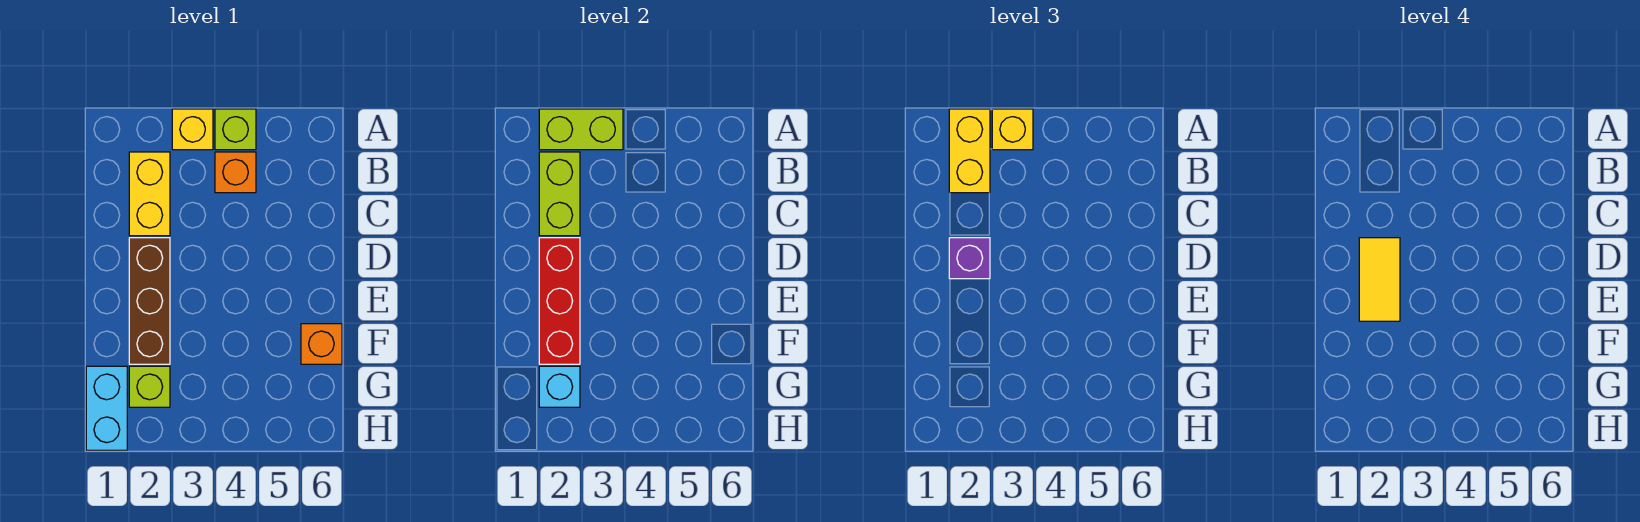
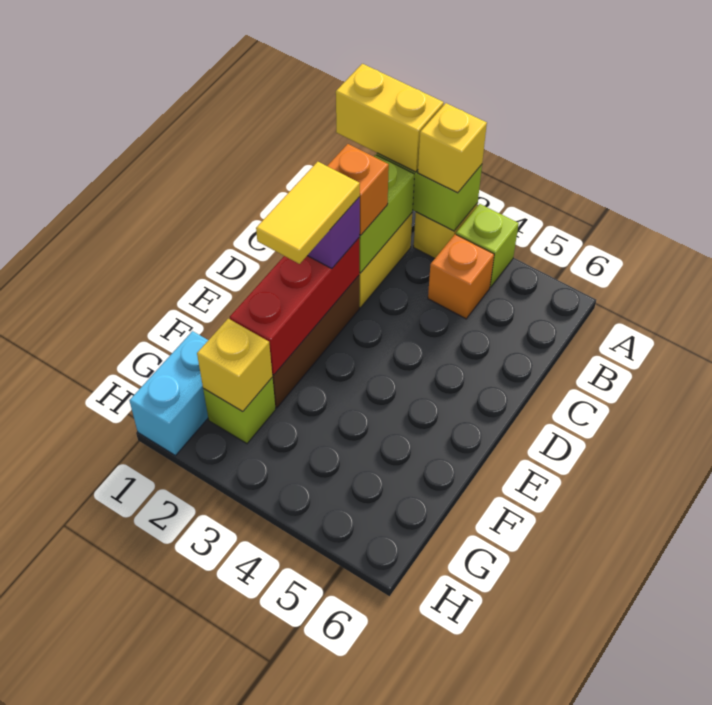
yellow brick A2:B2 level 3 -> yellow brick A1:A2 level 3
orange brick F6 level 1 -> orange brick C2 level 3
cyan brick G2 level 2 -> yellow brick G2 level 2

